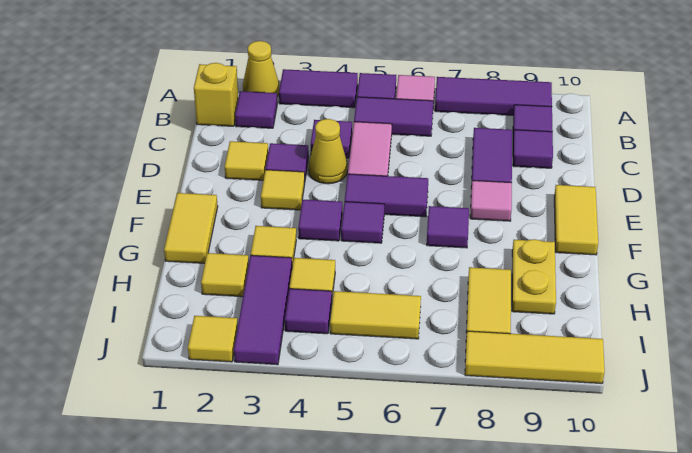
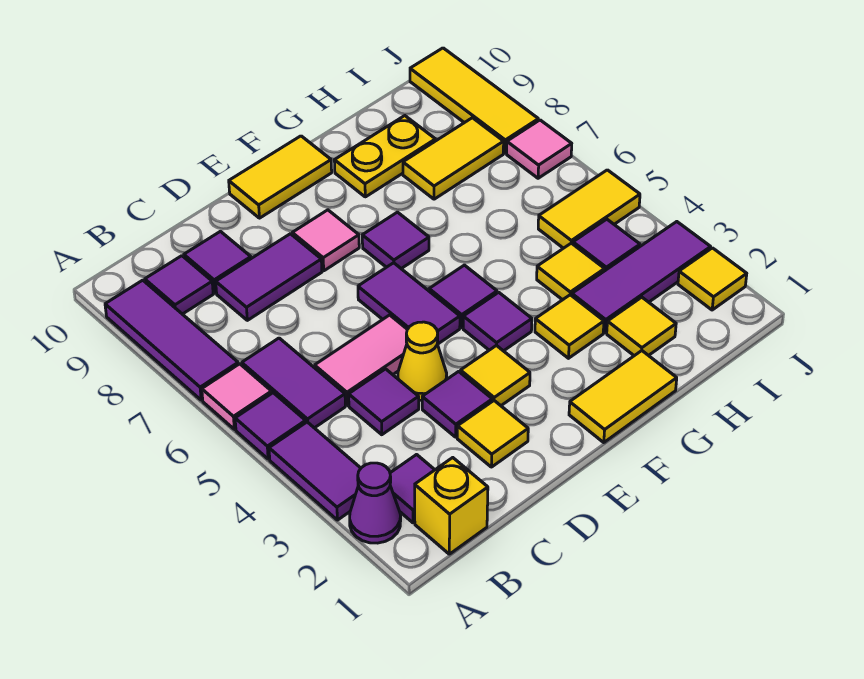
yellow cone A2 level 1 -> purple cone A2 level 1
yellow tile I5:I6 level 1 -> yellow tile I5:J5 level 1
none -> pink tile J7 level 1

